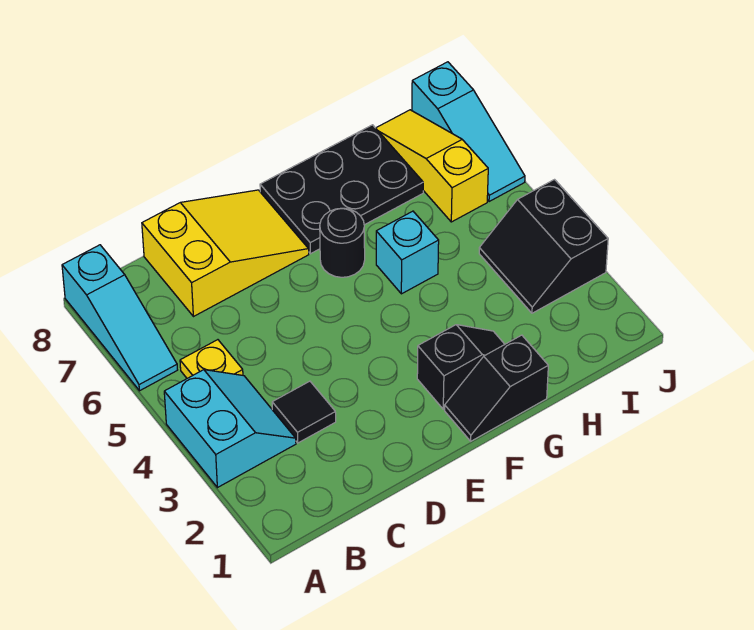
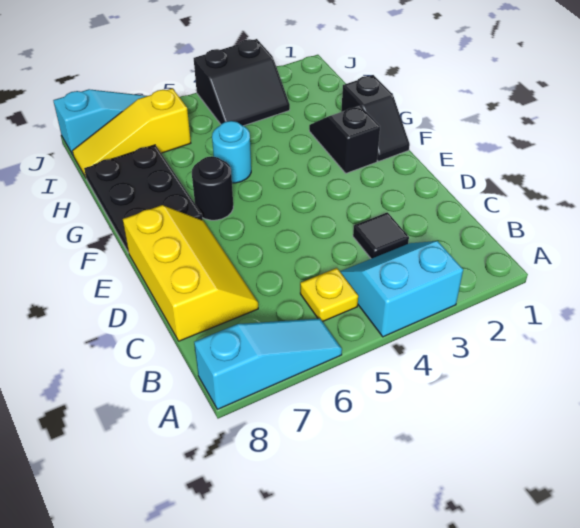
yellow slope C7:E8 level 1 top C -> yellow slope C7:E8 level 1 top 8
cyan brick G5 level 1 -> cyan round brick G5 level 1

